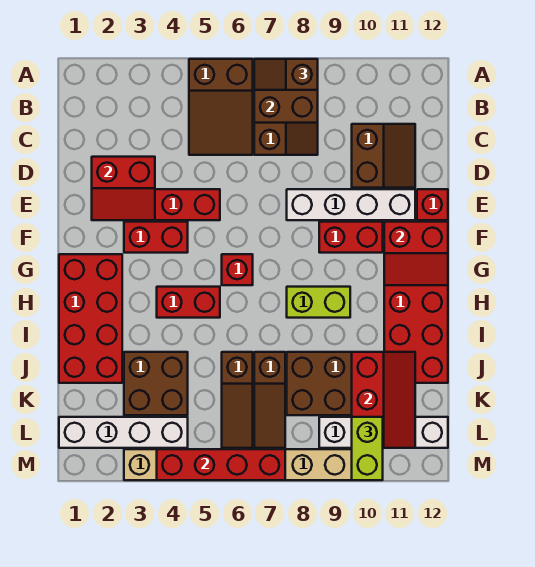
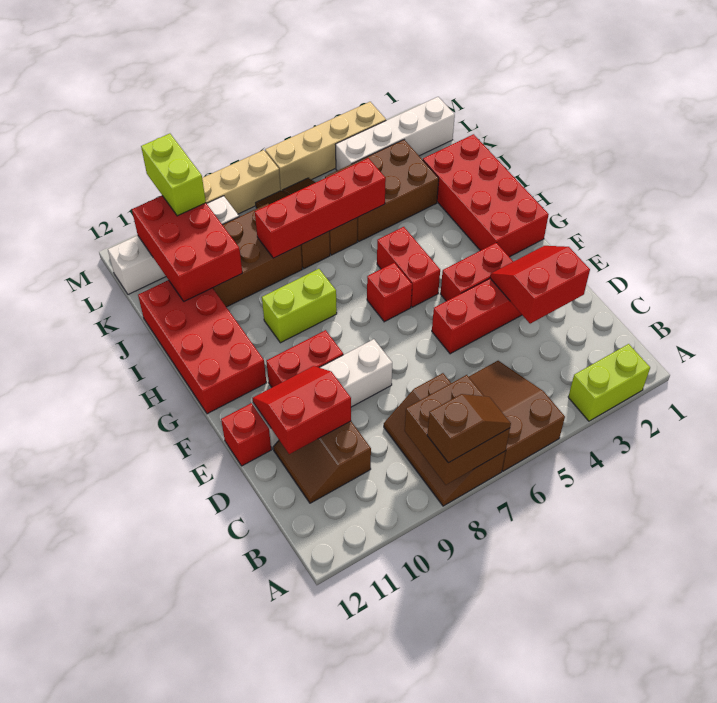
none -> lime brick A2:A3 level 1
red slope F11:G12 level 2 top F -> red slope D10:E11 level 2 top D
red brick H4:H5 level 1 -> red brick G5:H5 level 1
brown brick J3:K4 level 1 -> brown brick J3:K5 level 1
red slope J10:L11 level 2 top 10 -> red brick J10:L11 level 2
red brick M4:M7 level 2 -> red brick J5:J8 level 2

